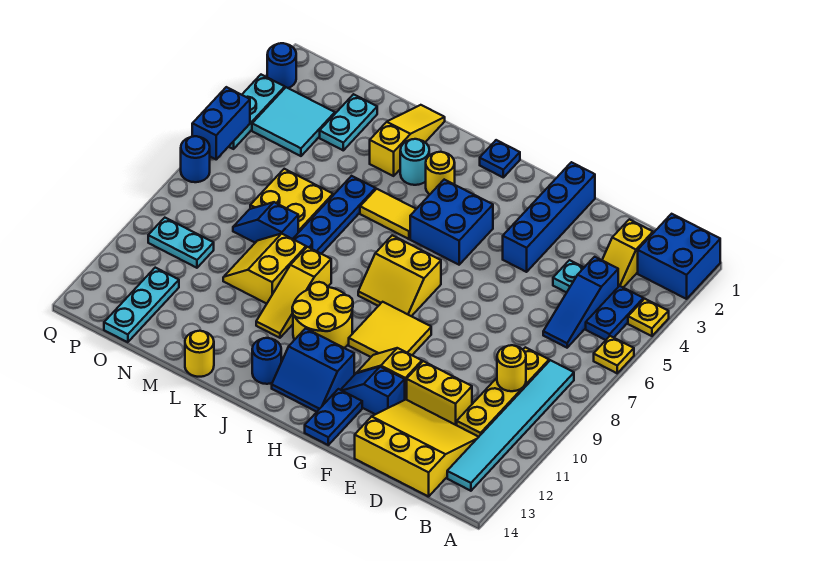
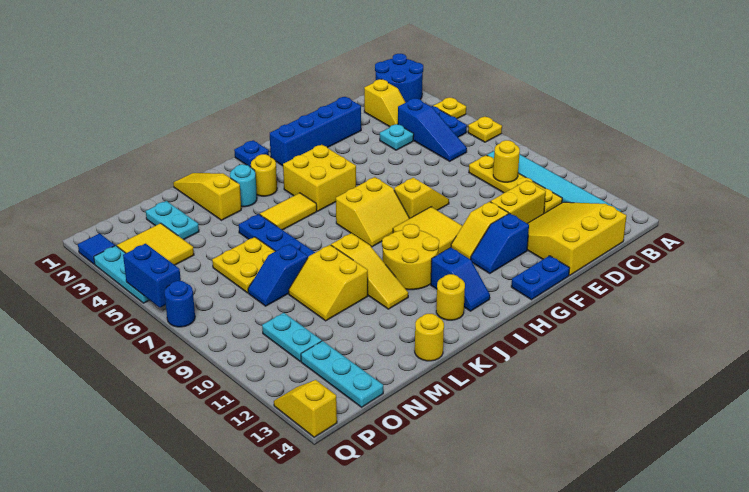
blue brick A1:B2 level 1 -> blue round brick A1:B2 level 1
blue brick F1:F4 level 1 -> blue brick E2:H2 level 1
none -> yellow slope F8:G8 level 1 top G
blue plate G13:G14 level 1 -> blue plate F14:G14 level 1
blue brick H4:I5 level 1 -> yellow brick H4:I5 level 1
blue slope H12:I13 level 1 top 12 -> blue slope I12:I13 level 1 top 12
blue round brick J13 level 1 -> yellow round brick J13 level 1
cyan tile O3:P4 level 1 -> yellow tile O3:P4 level 1
cyan plate O10:P10 level 1 -> cyan plate O10:O11 level 1
blue round brick Q2 level 1 -> blue tile Q2 level 1
none -> yellow slope Q13:Q14 level 1 top 14

